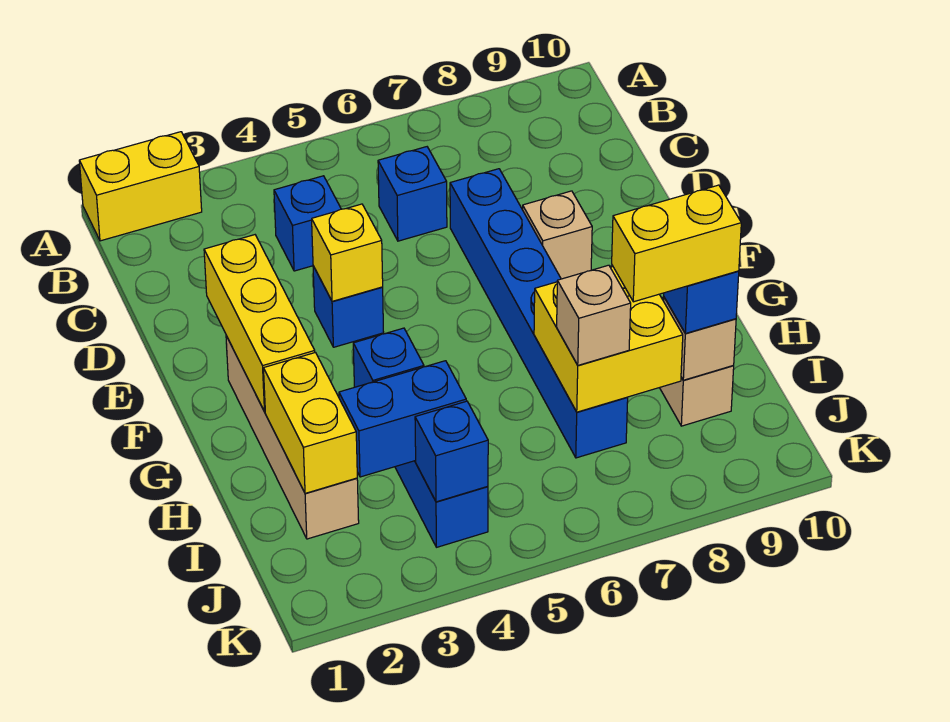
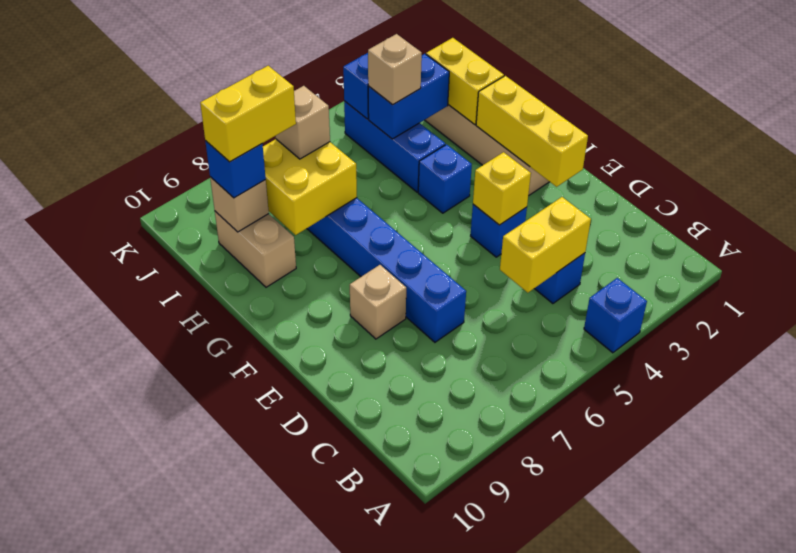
yellow brick A1:A2 level 1 -> yellow brick C4:C5 level 2
blue brick C6 level 1 -> blue brick A4 level 1
none -> tan brick I4 level 3

